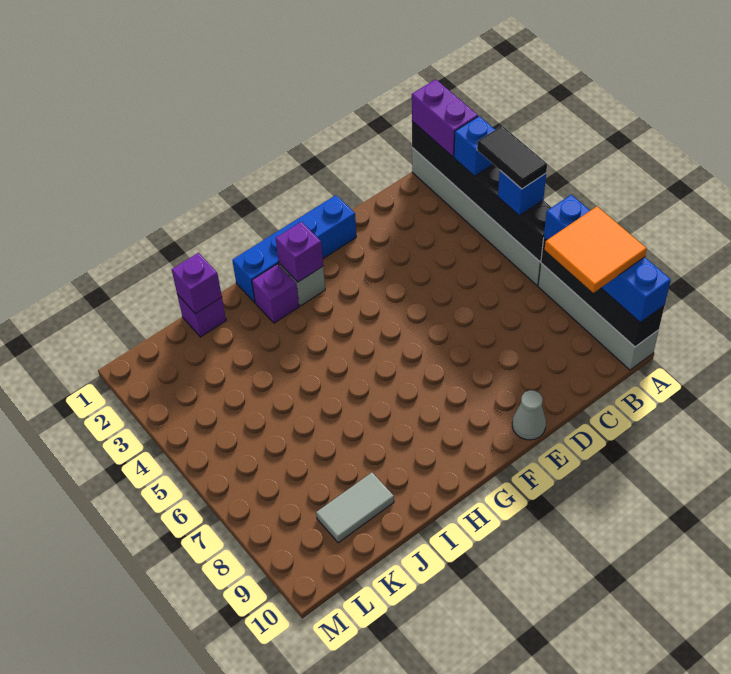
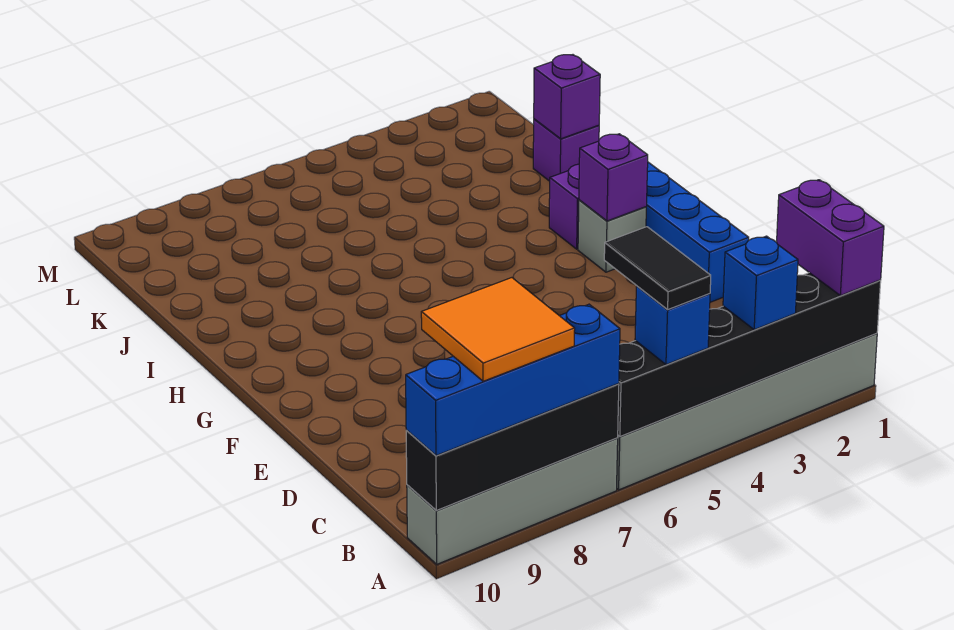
purple brick A1:A2 level 3 -> purple brick A1:B1 level 3
black tile A4:A5 level 4 -> black tile A5:B5 level 4
grey cone E10 level 1 -> none
grey tile J9:K9 level 1 -> none

